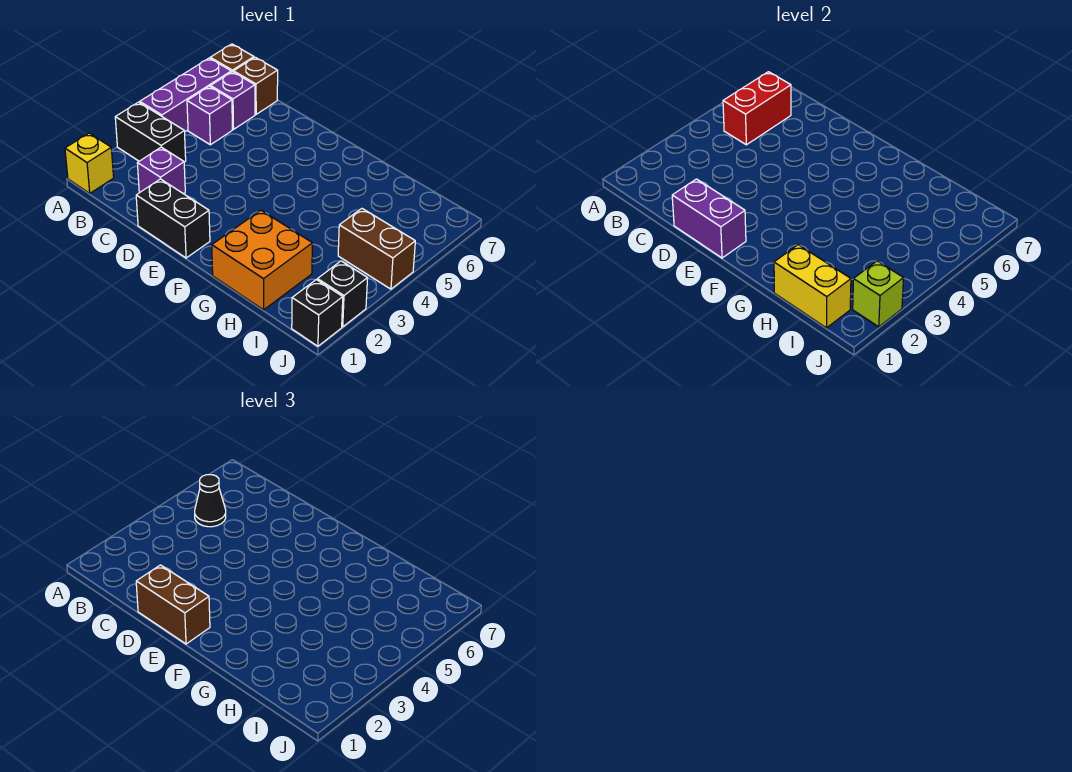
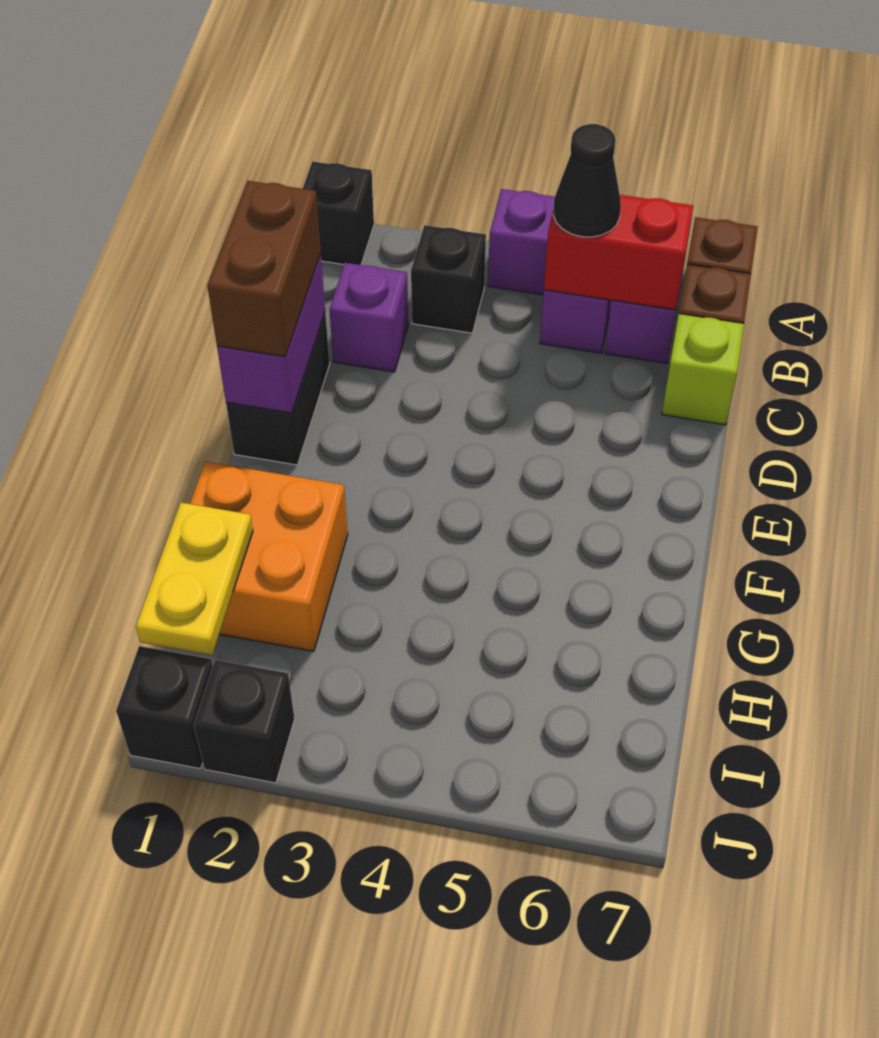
yellow brick A1 level 1 -> black brick A1 level 1
black brick A3:B3 level 1 -> black brick B3 level 1
yellow brick H1:I1 level 2 -> yellow plate H1:I1 level 2
brown brick I4:J4 level 1 -> none
lime brick J2 level 2 -> lime brick C7 level 1

